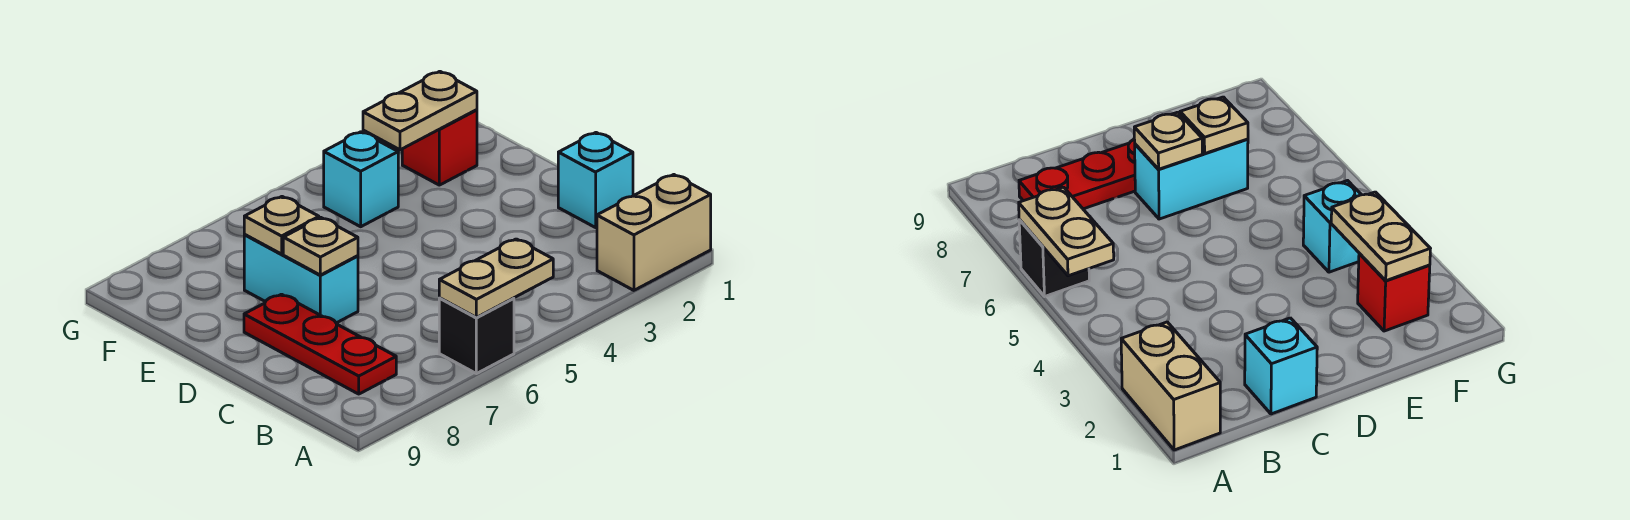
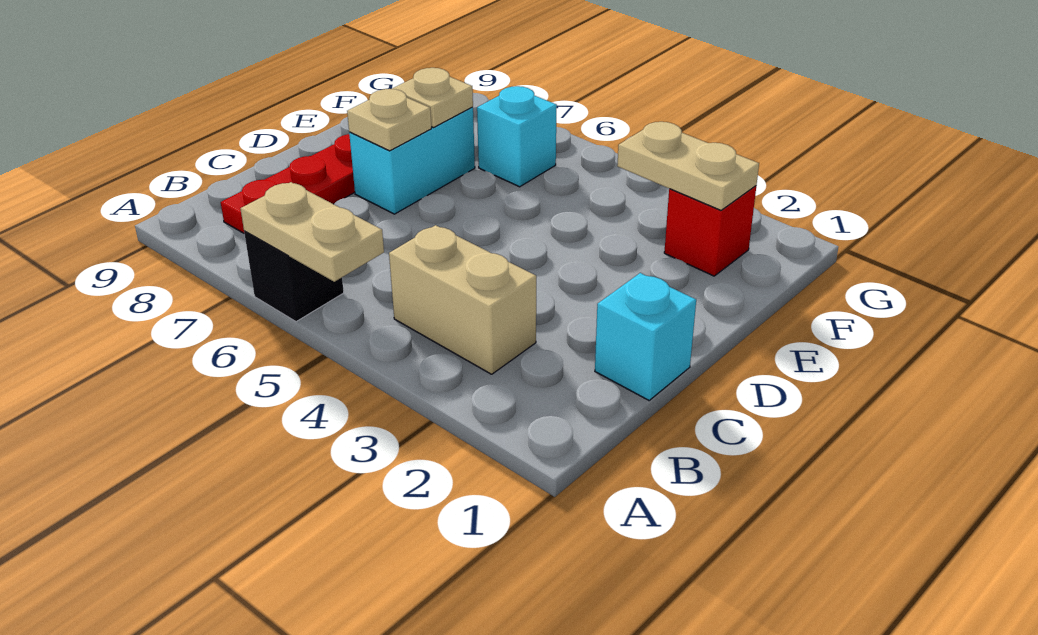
tan brick A1:A2 level 1 -> tan brick B3:B4 level 1
cyan brick F4 level 1 -> cyan brick F6 level 1

